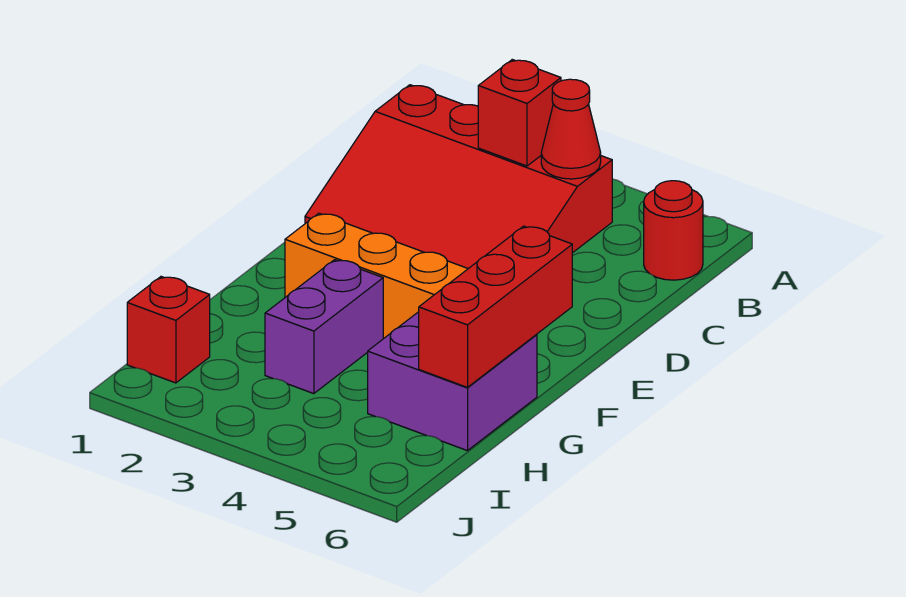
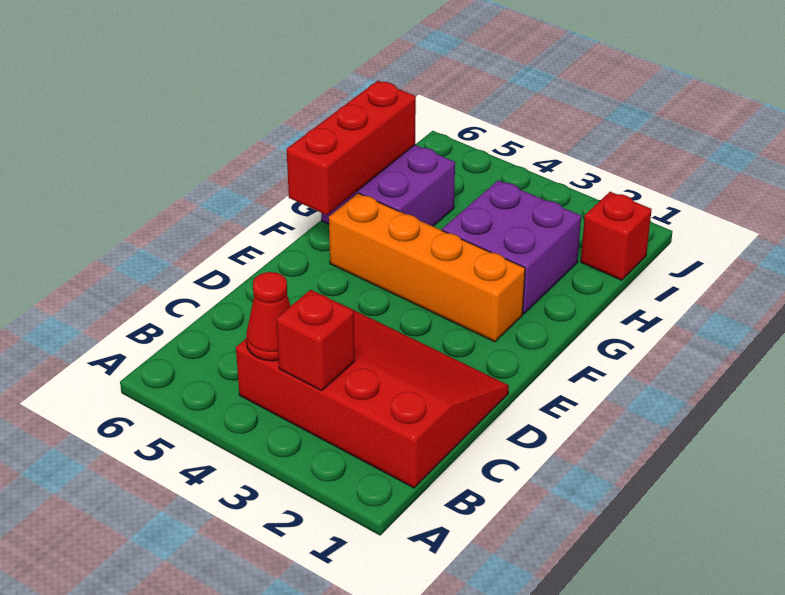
red round brick B6 level 1 -> none
purple brick G3:H3 level 1 -> purple brick G2:H3 level 1

